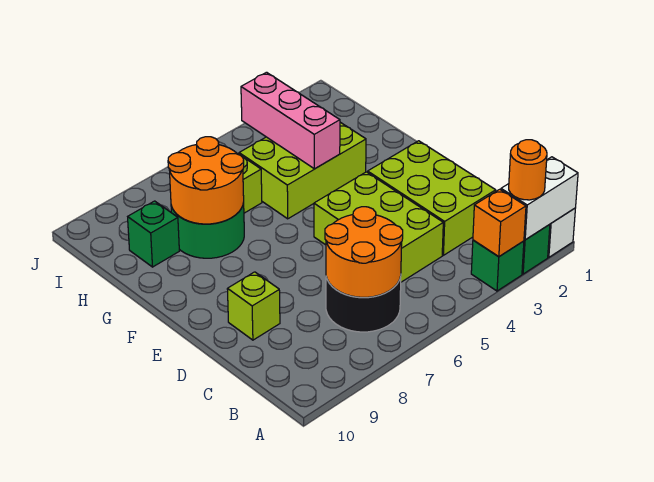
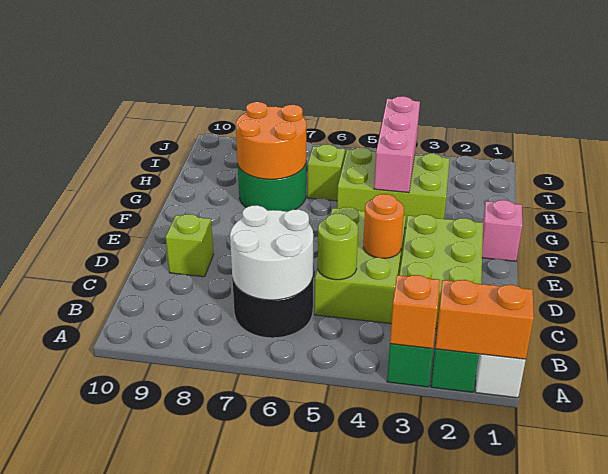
white brick A1:A2 level 2 -> orange brick A1:A2 level 2
orange round brick A2 level 3 -> orange round brick D4 level 2
orange round brick B6:C7 level 2 -> white round brick B6:C7 level 2
none -> lime round brick C5 level 2
none -> pink brick F1 level 1
green brick H9 level 1 -> none

